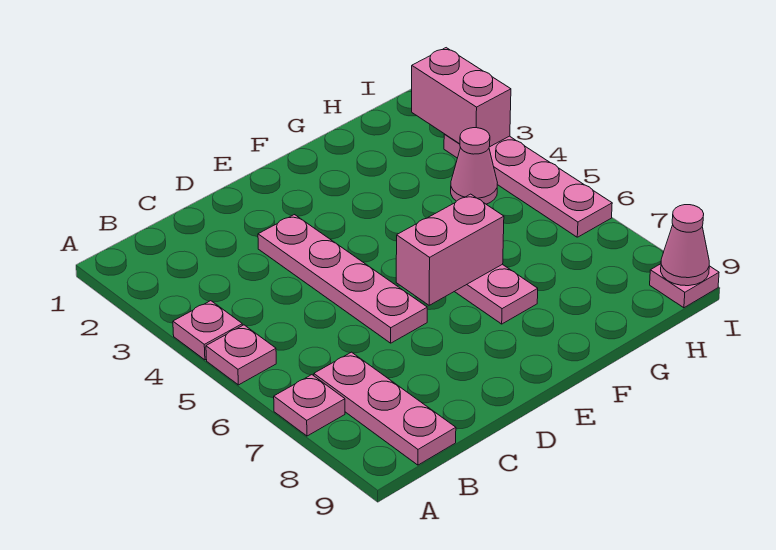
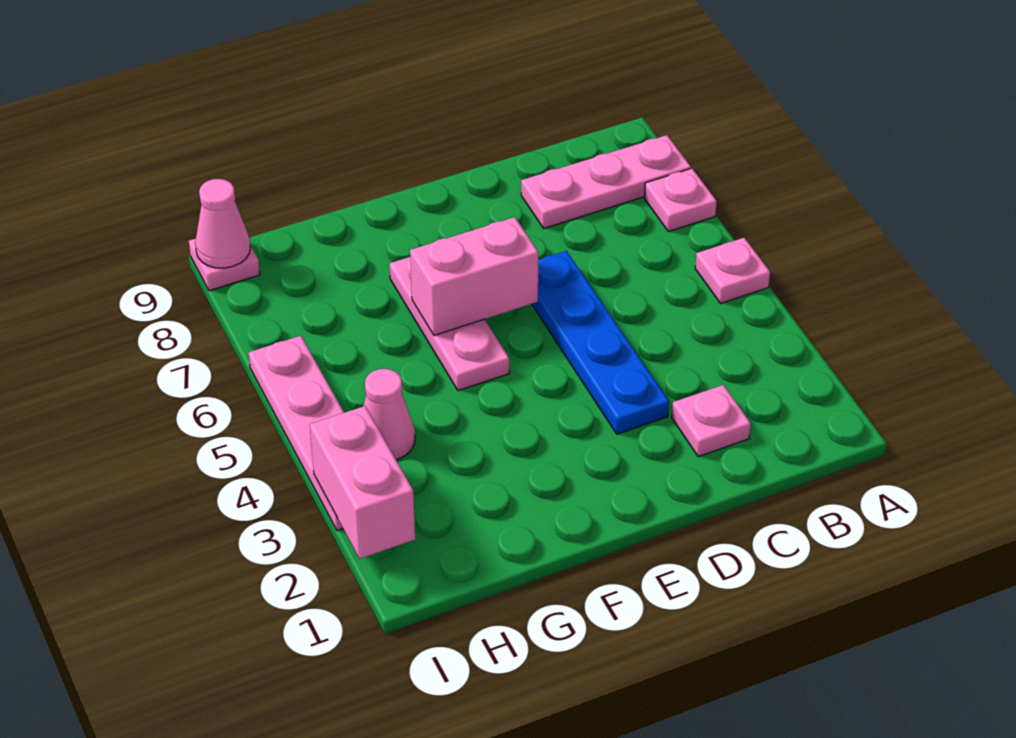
pink plate A4 level 1 -> pink plate C2 level 1
pink plate B7:B9 level 1 -> pink plate A8:C8 level 1
pink plate D3:D6 level 1 -> blue plate D3:D6 level 1

